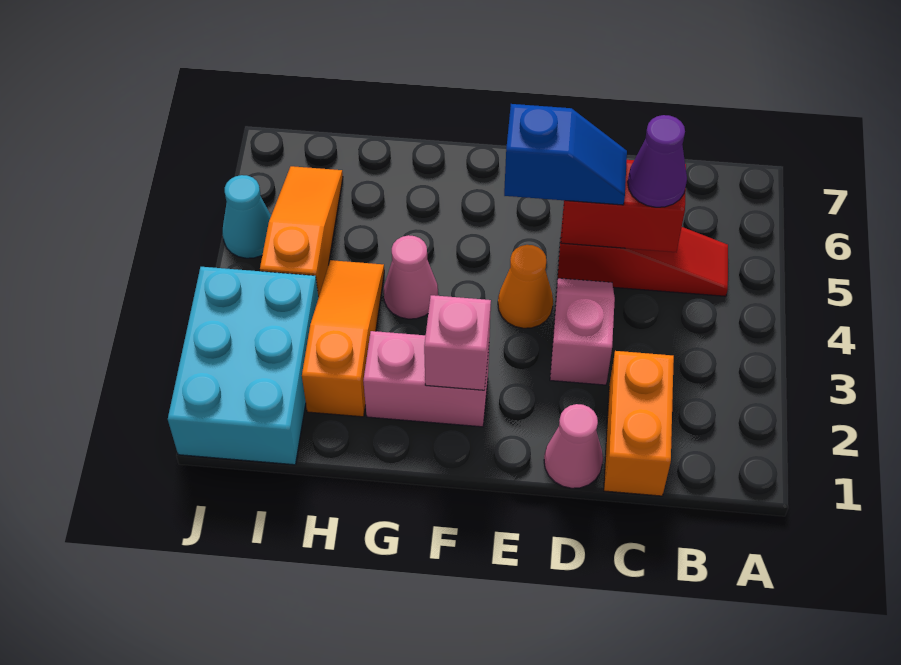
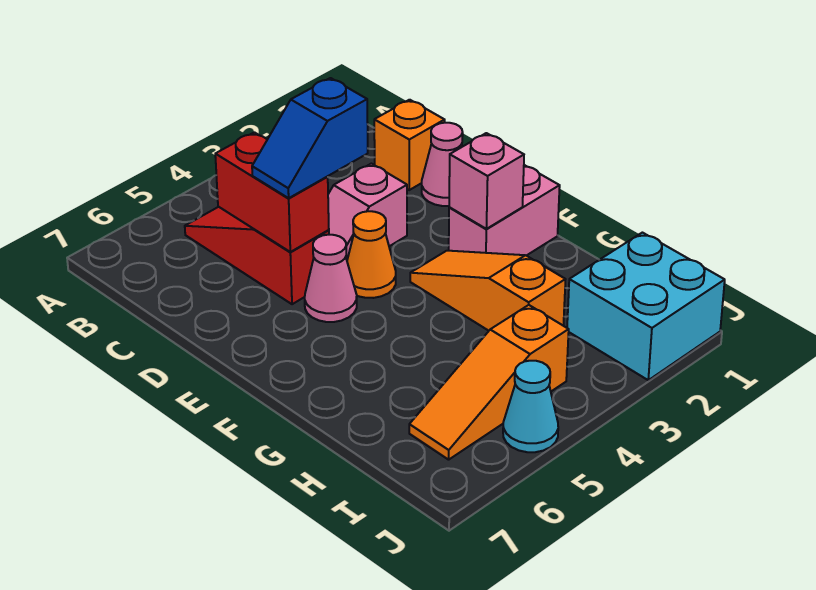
orange brick C1:C2 level 1 -> orange brick C1 level 1
purple cone C5 level 3 -> none
blue slope D5:E5 level 3 top E -> blue slope D4:D5 level 3 top 4
pink brick F2:G2 level 1 -> pink brick F1:F2 level 1
pink cone G4 level 1 -> pink cone E5 level 1
orange slope H2:H4 level 1 top 2 -> orange slope F3:H3 level 1 top H
cyan brick I1:J3 level 1 -> cyan brick I1:J2 level 1

